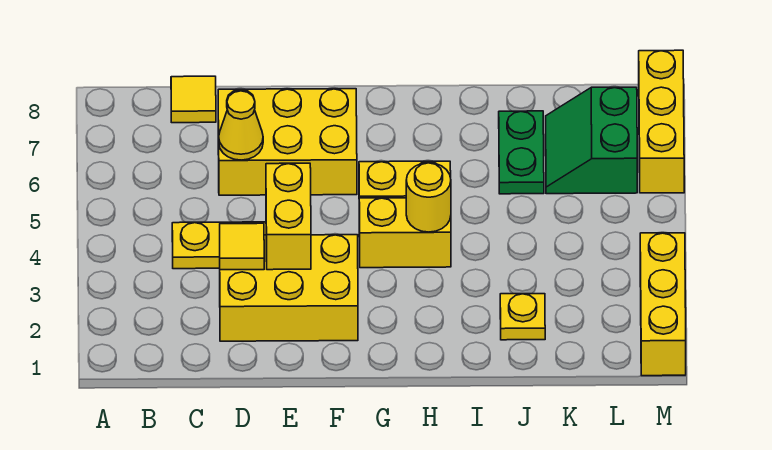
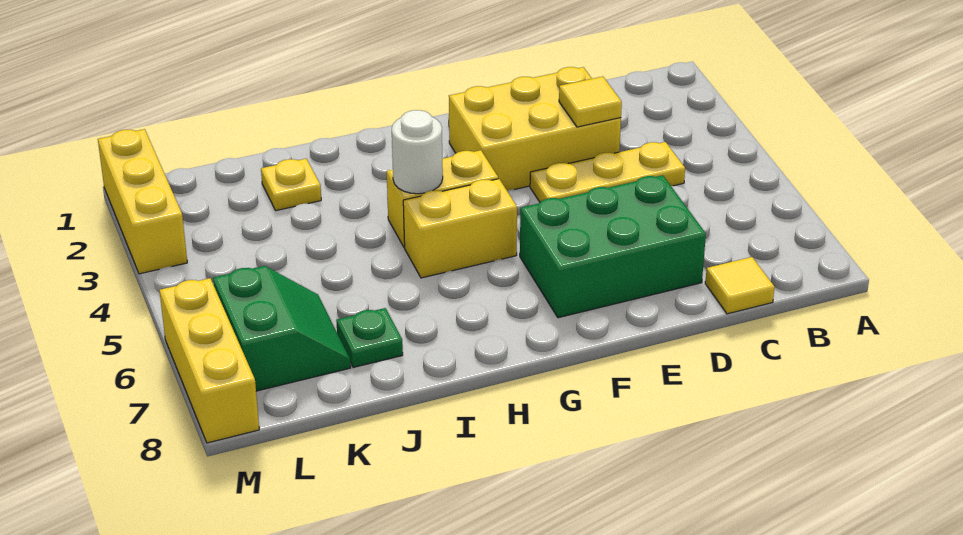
yellow brick D6:F7 level 1 -> green brick D6:F7 level 1
yellow cone D6 level 2 -> none
yellow brick E3:E4 level 2 -> none
yellow round brick H4 level 2 -> white round brick H4 level 2
green plate J6:J7 level 1 -> green plate J7 level 1

